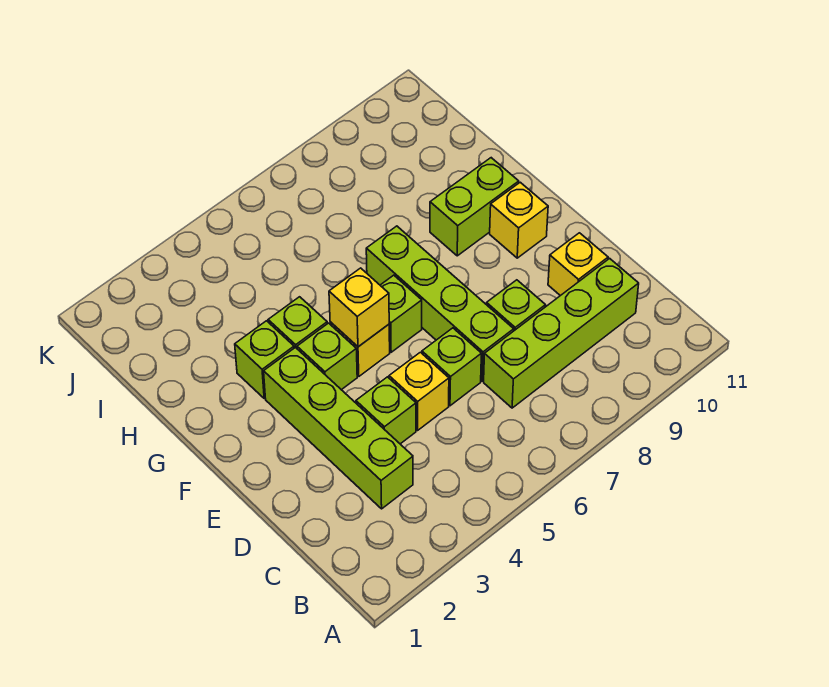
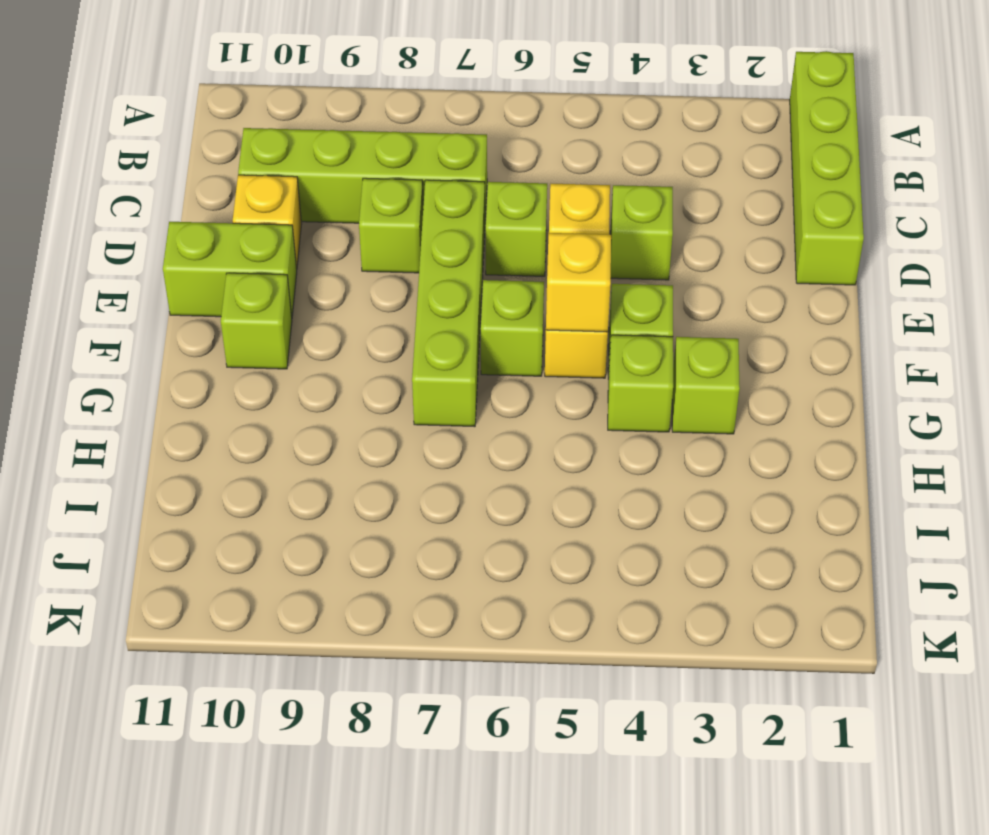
lime brick C3:F3 level 1 -> lime brick A1:D1 level 1
yellow brick F10 level 1 -> lime brick F10 level 1
lime brick G9:G10 level 1 -> lime brick E10:E11 level 1

